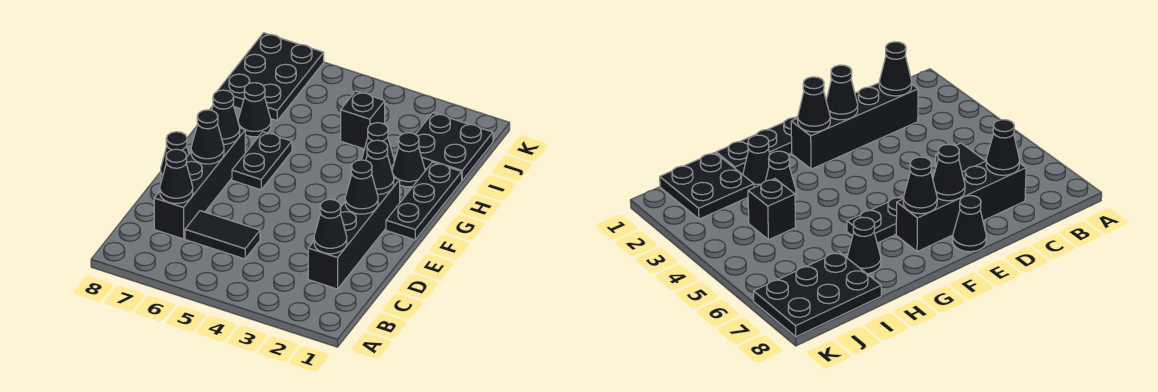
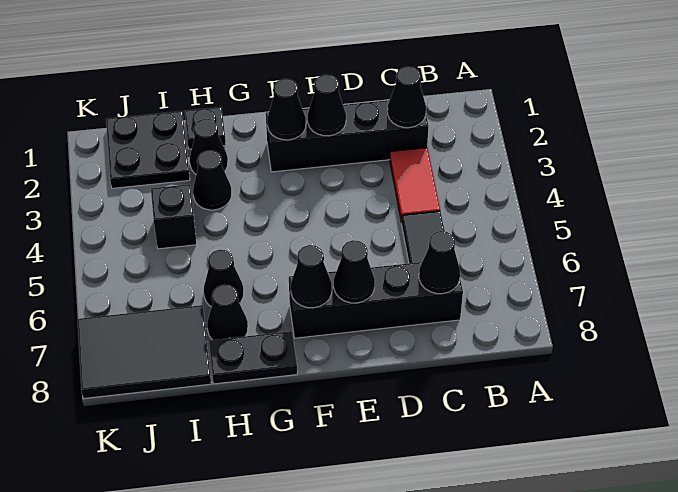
none -> red tile C3:C4 level 1
black cone E8 level 1 -> black cone H6 level 1
black plate F1:H1 level 1 -> black plate H1 level 1
black plate F6:G6 level 1 -> black plate G8:H8 level 1
black plate I7:K8 level 1 -> black tile I7:K8 level 1

